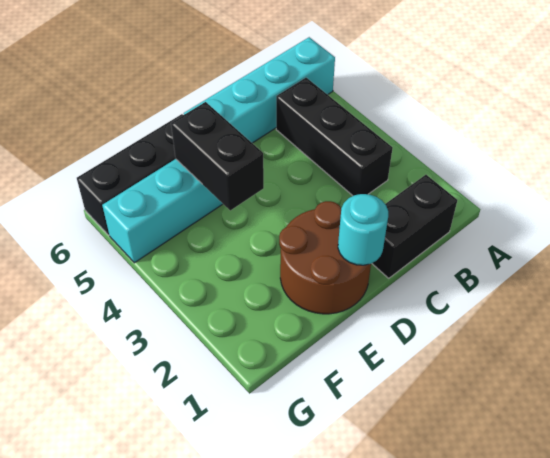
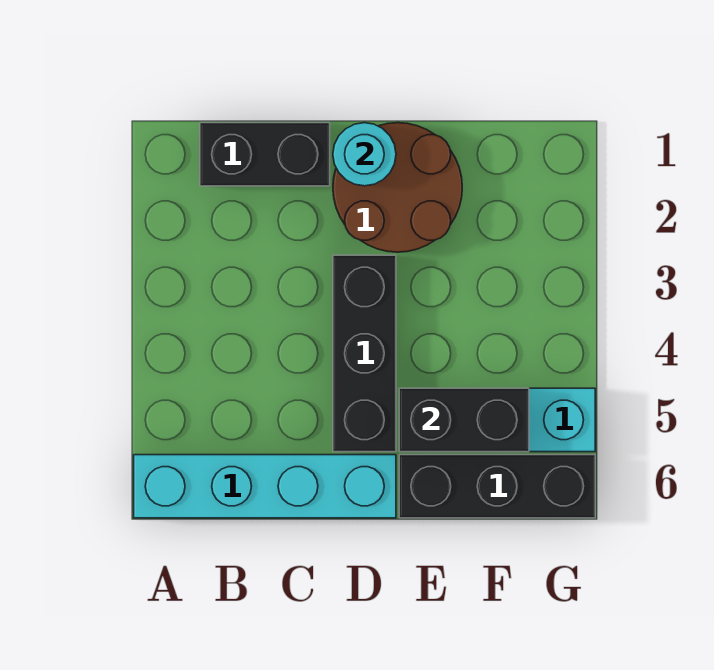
black brick B3:B5 level 1 -> black brick D3:D5 level 1
black brick E4:E5 level 2 -> black brick E5:F5 level 2

